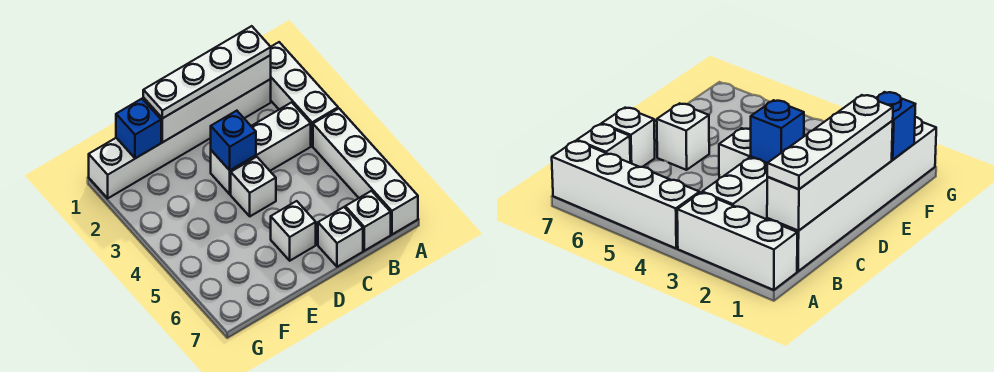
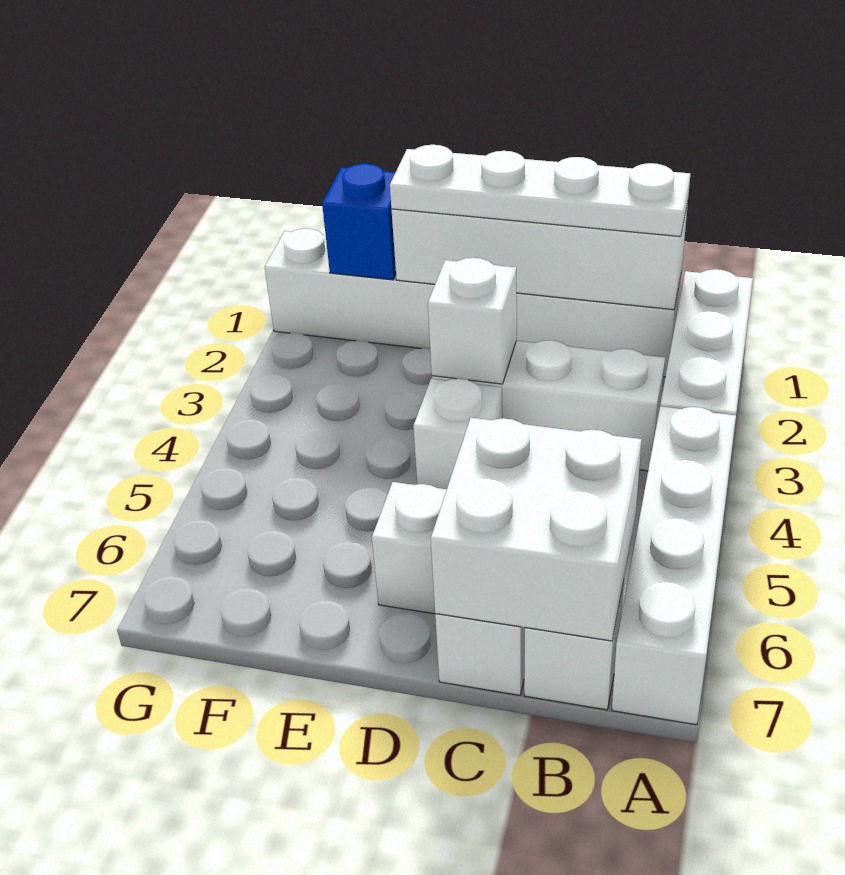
none -> white brick B6:C7 level 2
blue brick D3 level 2 -> white brick D3 level 2

